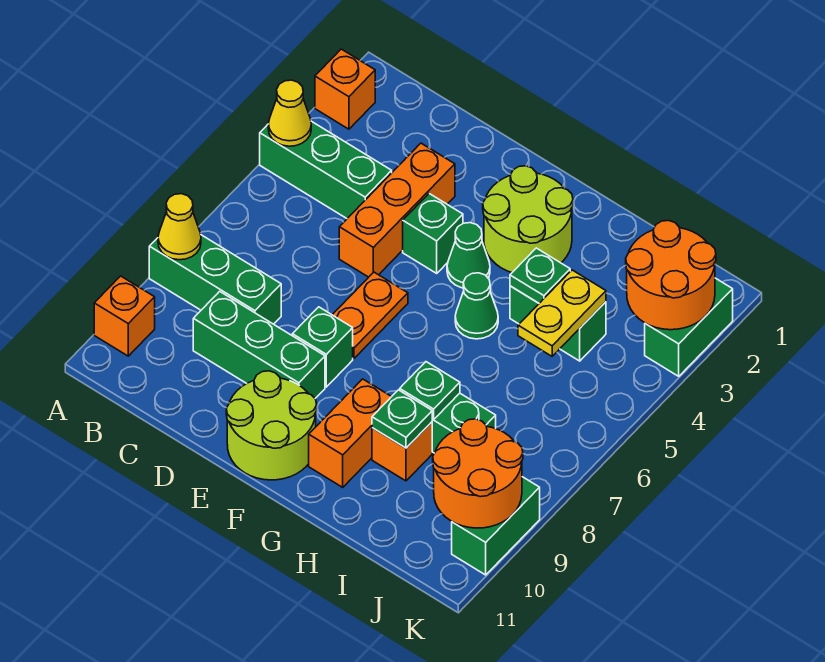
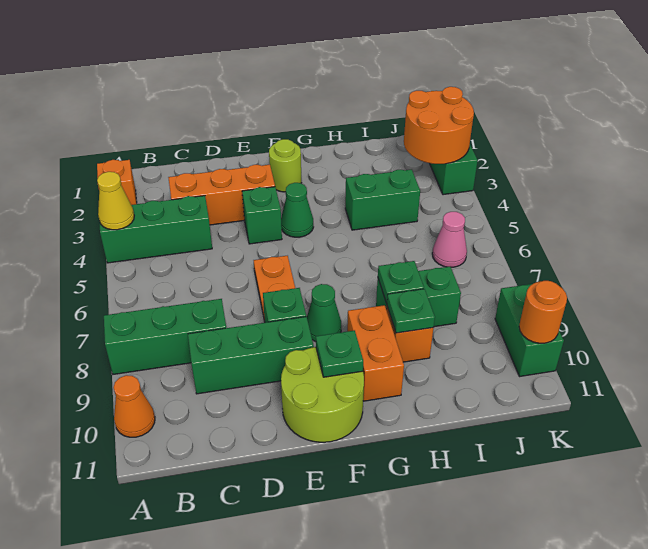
yellow cone A8 level 2 -> none
orange brick A10 level 1 -> orange cone A10 level 1
orange brick D3:D5 level 1 -> orange brick C3:E3 level 1
lime round brick F2:G3 level 1 -> lime round brick F2 level 1
green cone G5 level 1 -> green cone F8 level 1
green plate H4 level 2 -> green plate F10 level 2
yellow plate I4:I5 level 2 -> none
none -> pink cone J6 level 1
orange round brick J9:K10 level 2 -> orange round brick K10 level 2

